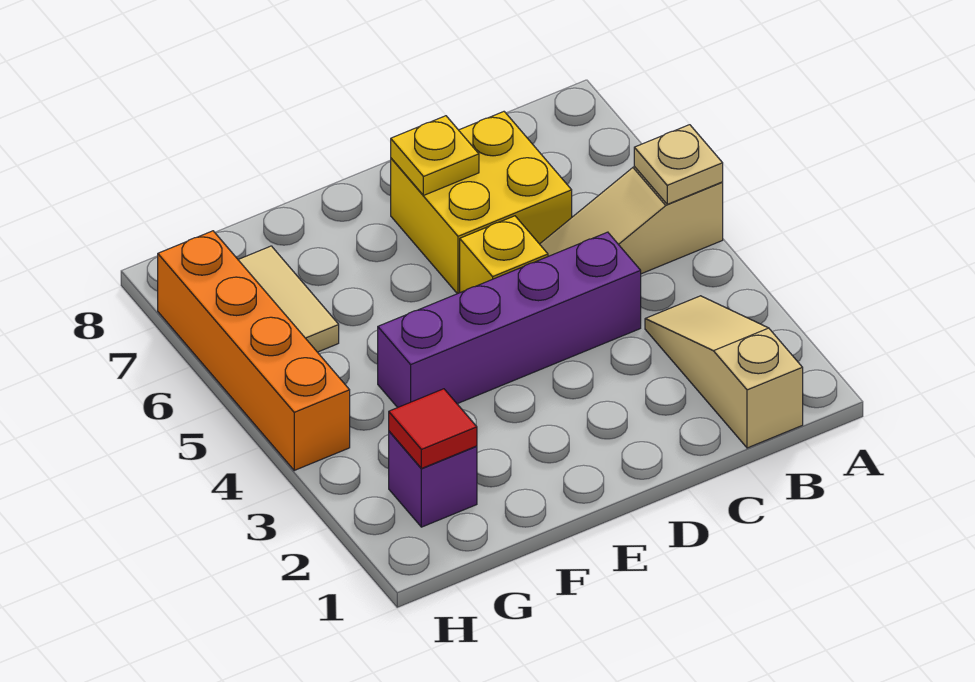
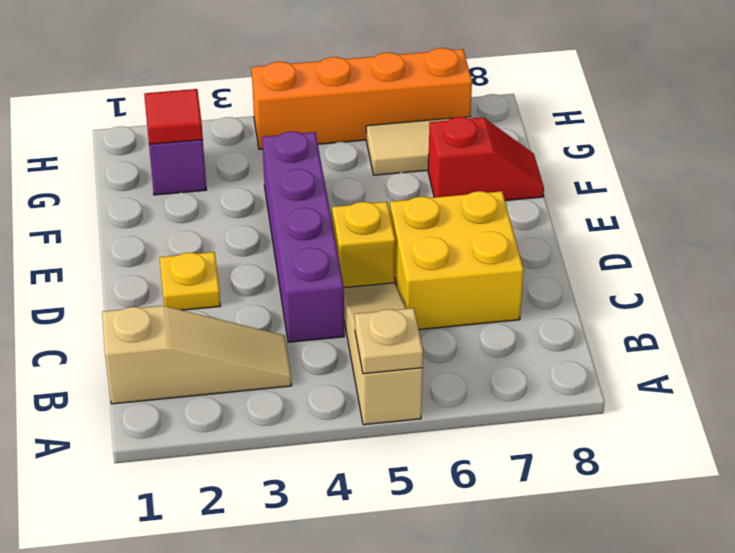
yellow plate D7 level 2 -> yellow plate D2 level 1
none -> red slope F7:F8 level 1 top 7

